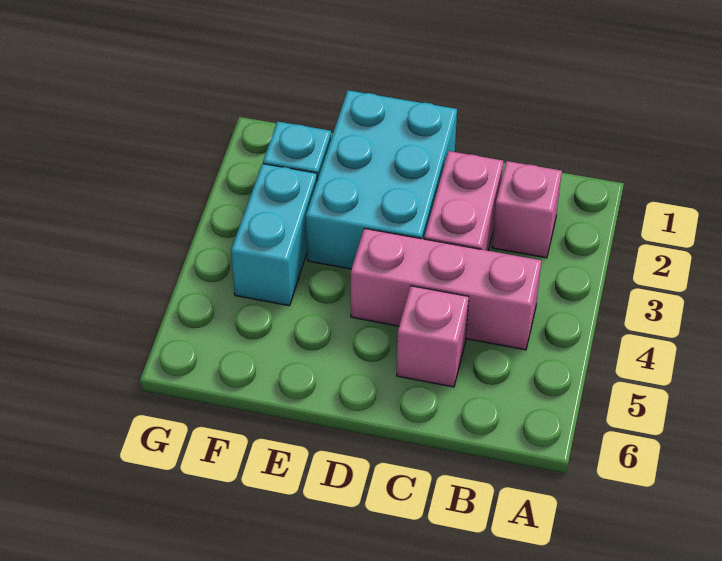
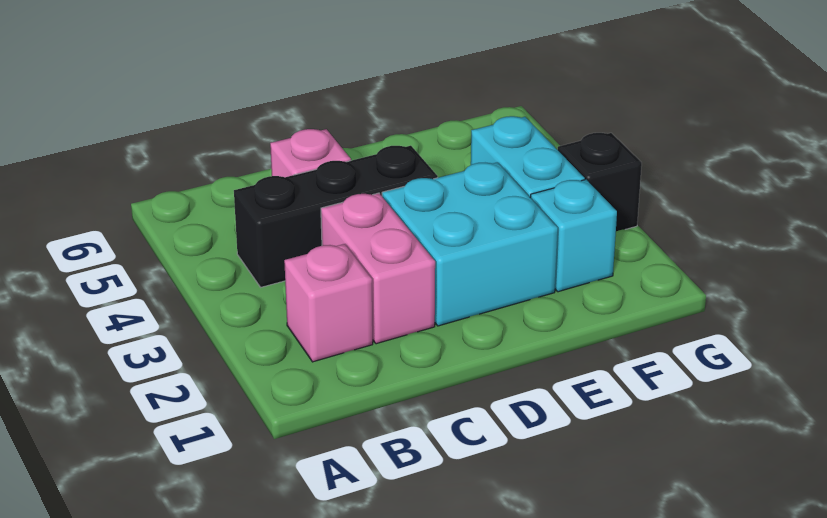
pink brick B4:D4 level 1 -> black brick B4:D4 level 1
cyan brick D1:E3 level 1 -> cyan brick D2:E3 level 1
none -> black brick G3 level 1

